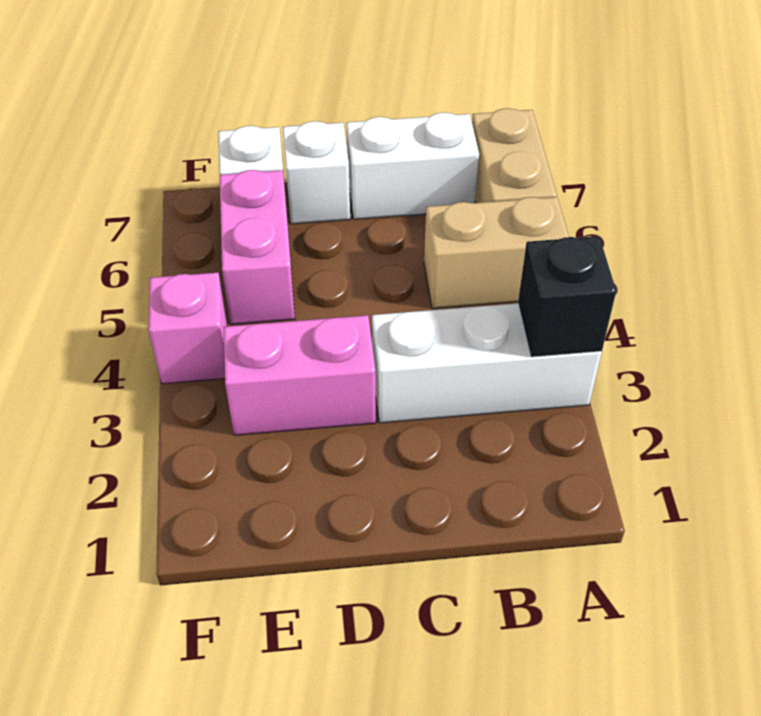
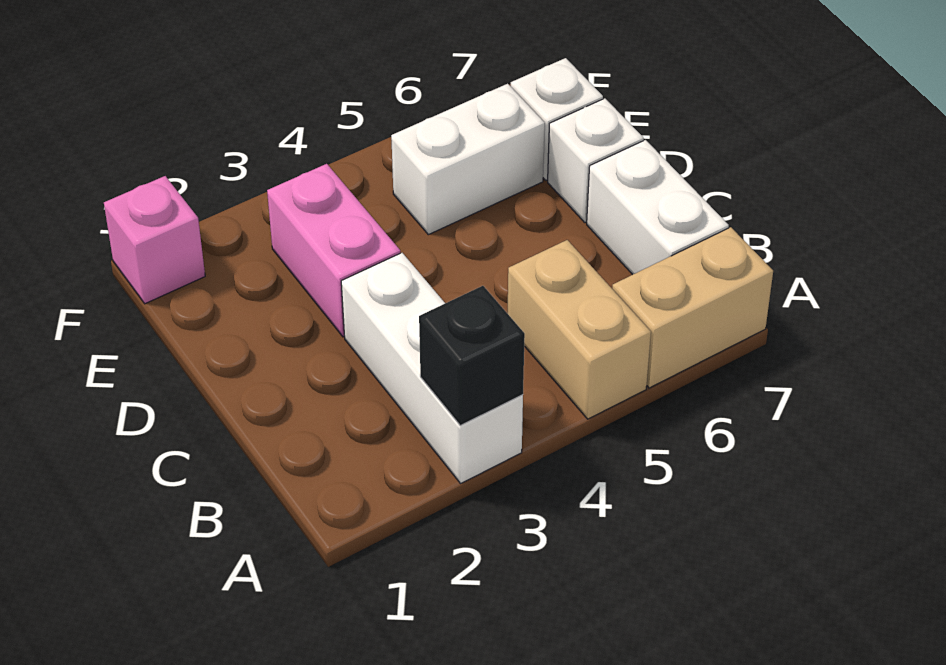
pink brick E5:E6 level 1 -> white brick E5:E6 level 1
pink brick F4 level 1 -> pink brick F1 level 1

